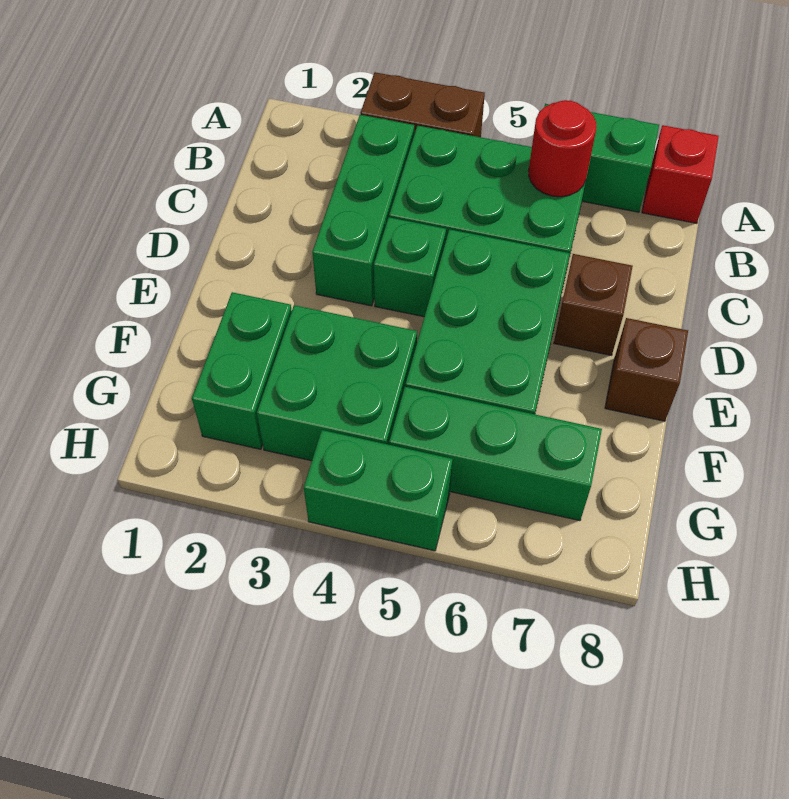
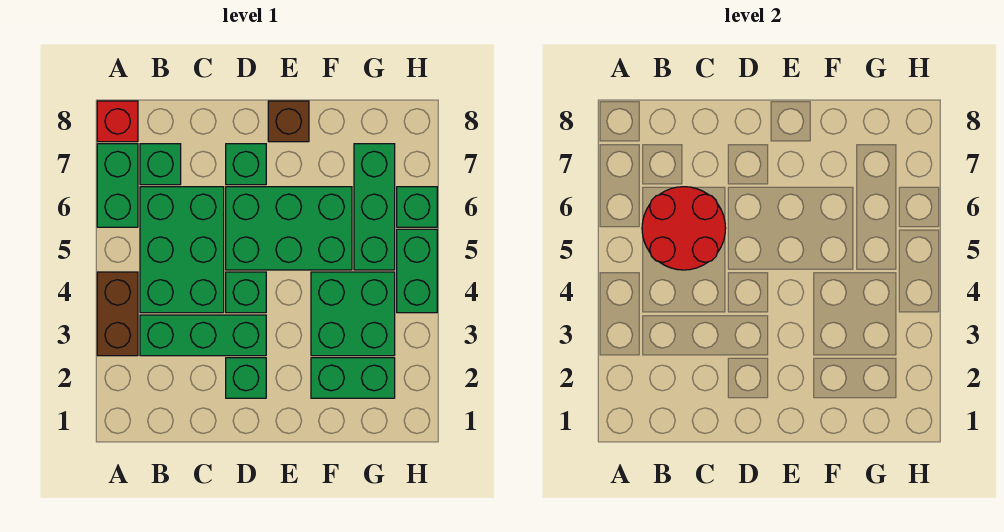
red round brick B6 level 2 -> red round brick B5:C6 level 2
none -> green brick B7 level 1
none -> green brick D2 level 1
brown brick D7 level 1 -> green brick D7 level 1
none -> green brick H6 level 1

